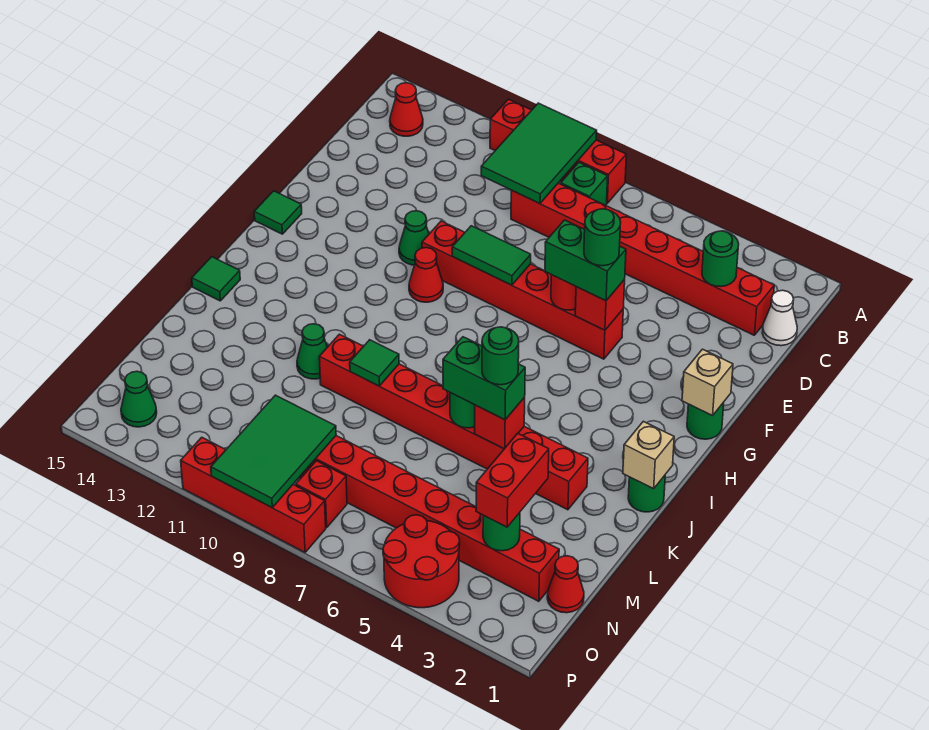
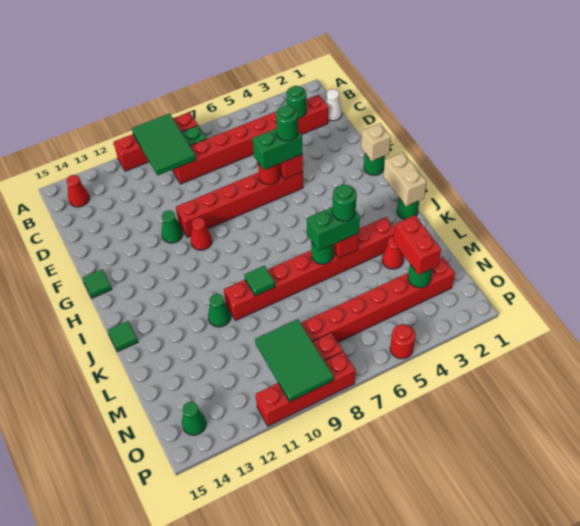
green tile F8:F9 level 2 -> none
tan brick J1 level 2 -> tan brick I1:J1 level 2
red cone N1 level 1 -> red cone L3 level 1
red round brick O4:P5 level 1 -> red round brick P5 level 1

